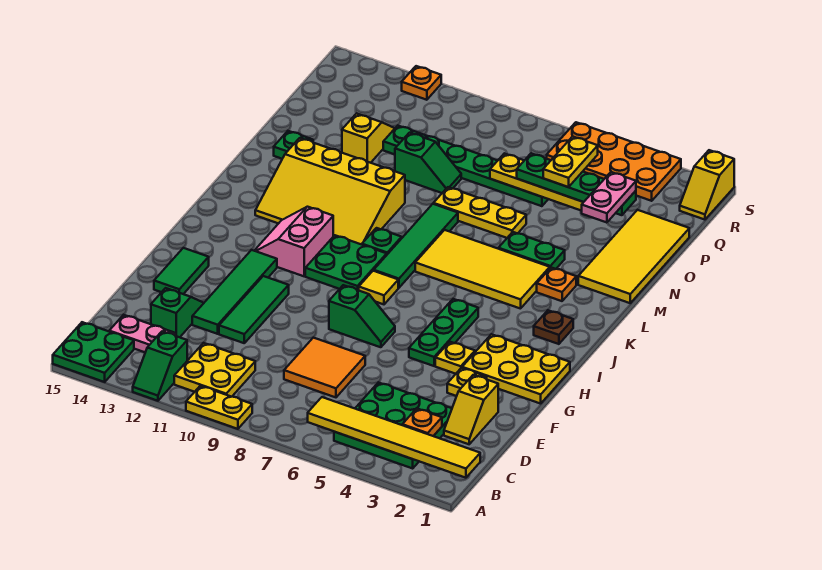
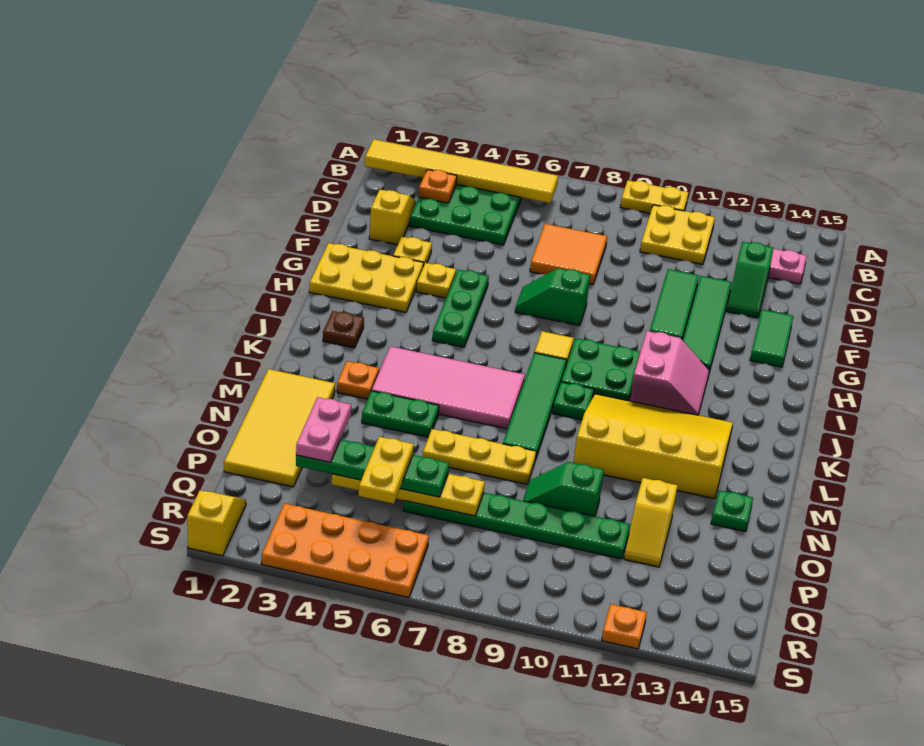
green slope A12:B12 level 1 top B -> none
green plate A14:B15 level 1 -> none
yellow tile K4:L7 level 1 -> pink tile K4:L7 level 1

